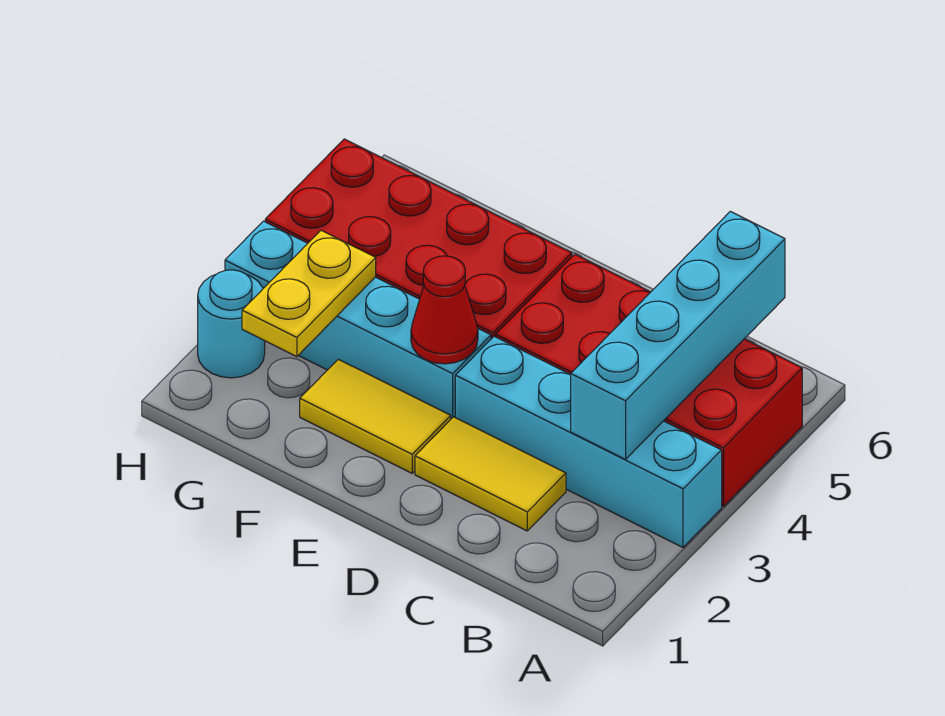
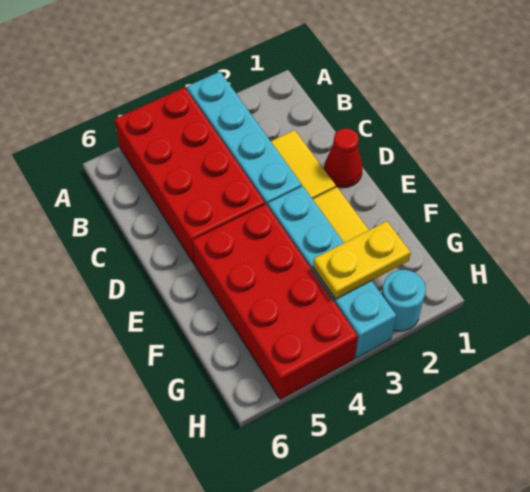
cyan brick B3:B6 level 2 -> none
red cone E3 level 2 -> red cone D1 level 1

